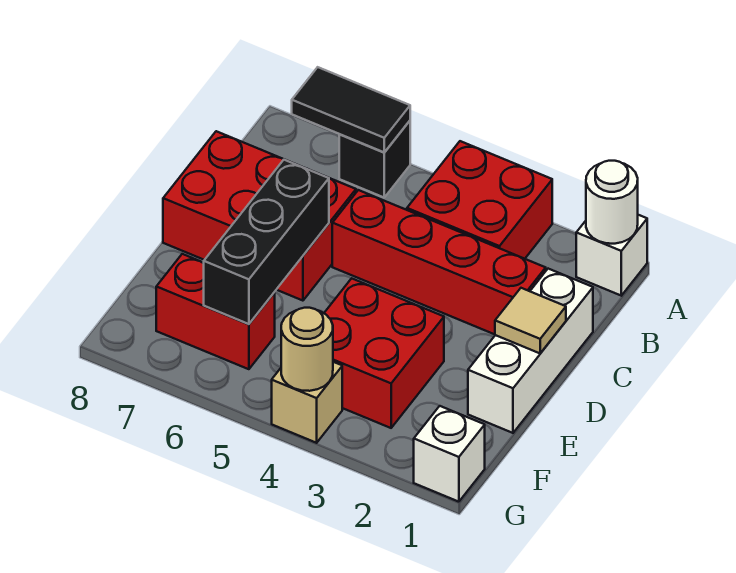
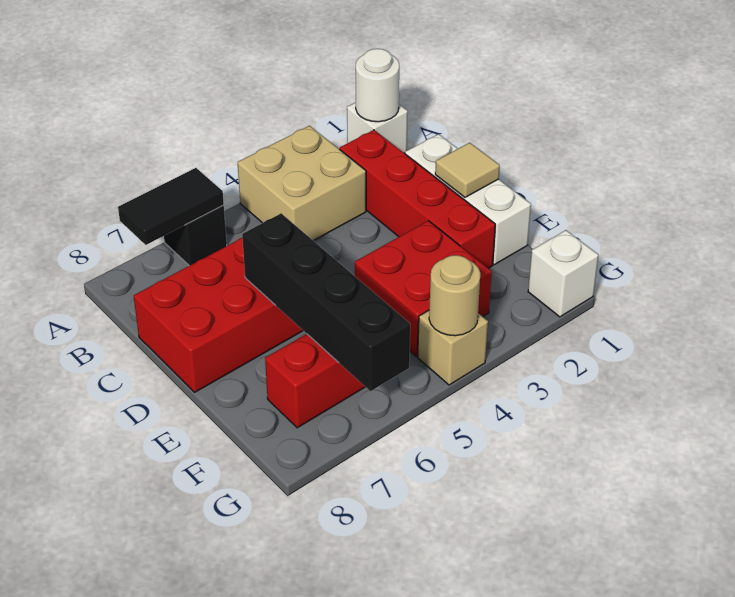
red brick A3:B4 level 1 -> tan brick A3:B4 level 1
red brick C2:C5 level 1 -> red brick B2:E2 level 1
black brick D6:F6 level 2 -> black brick D6:G6 level 2

